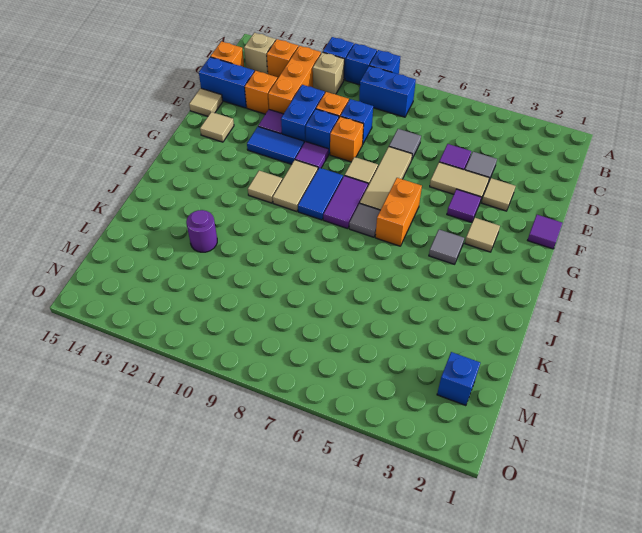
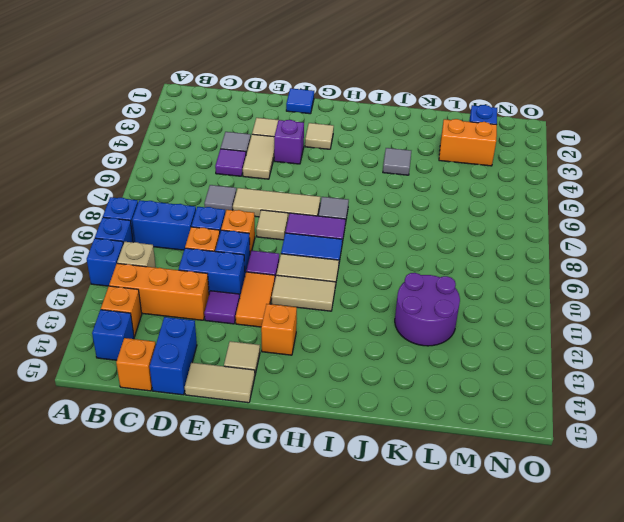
blue brick B8:B9 level 1 -> blue brick B9:C9 level 1
tan brick B14 level 1 -> blue brick B14 level 1
orange brick D13 level 1 -> orange brick G13 level 1
tan tile E15 level 1 -> tan tile E15:F15 level 1
purple tile F1 level 1 -> blue tile F1 level 1
purple tile F4 level 1 -> purple brick F4 level 1
blue tile F11:F12 level 1 -> orange tile F11:F12 level 1
orange brick G6:H6 level 1 -> orange brick L3:M3 level 1
grey tile H4 level 1 -> grey tile J4 level 1
tan tile H11 level 1 -> tan tile G11:H11 level 1
purple round brick K12 level 1 -> purple round brick K11:L12 level 1

